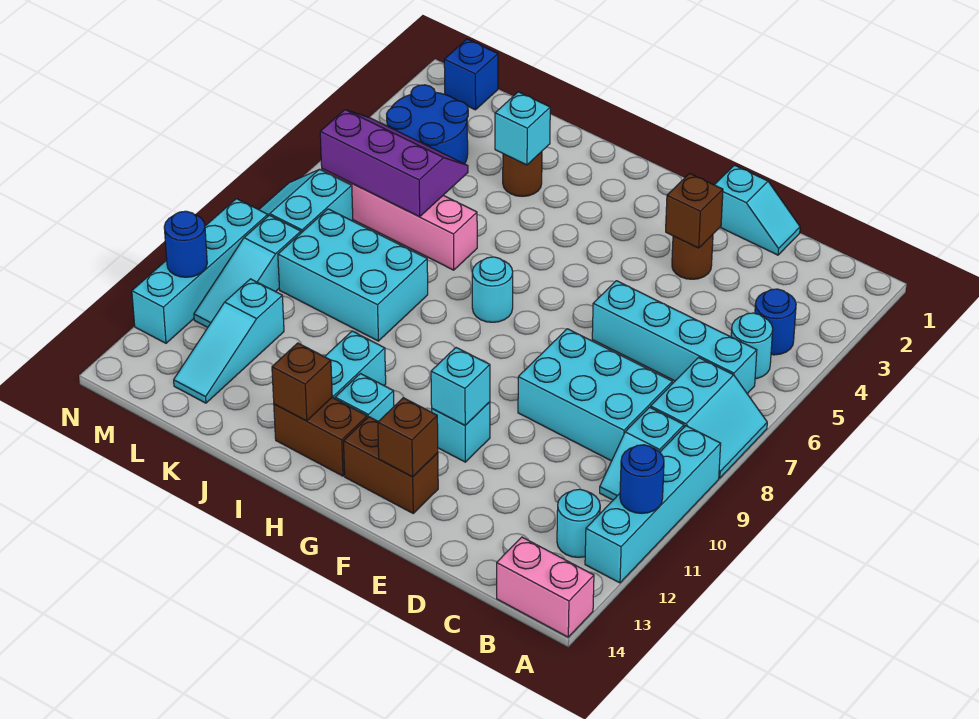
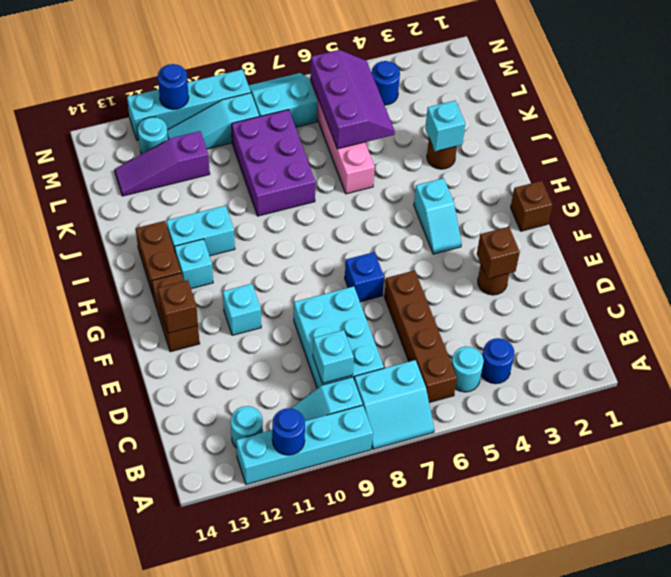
pink brick A14:B14 level 1 -> none
cyan brick B6:E6 level 1 -> brown brick B6:E6 level 1
cyan slope D1:E1 level 1 top E -> cyan slope G4:H4 level 1 top H
cyan brick F11 level 2 -> cyan brick C9 level 2
cyan round brick H7 level 1 -> cyan round brick M12 level 1
brown brick I13 level 2 -> brown brick G1 level 1
cyan brick J8:L9 level 1 -> purple brick J8:L9 level 1
blue round brick L3:M4 level 1 -> blue round brick M4 level 1
cyan slope L11:L13 level 1 top 11 -> purple slope L11:L13 level 1 top 11
blue brick M1 level 1 -> blue brick F7 level 1

